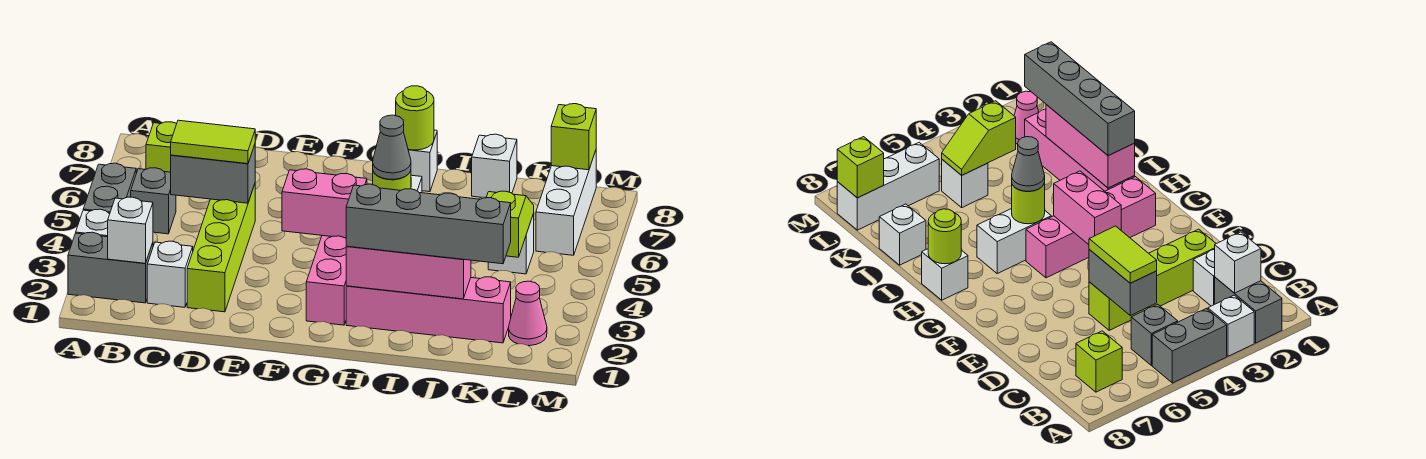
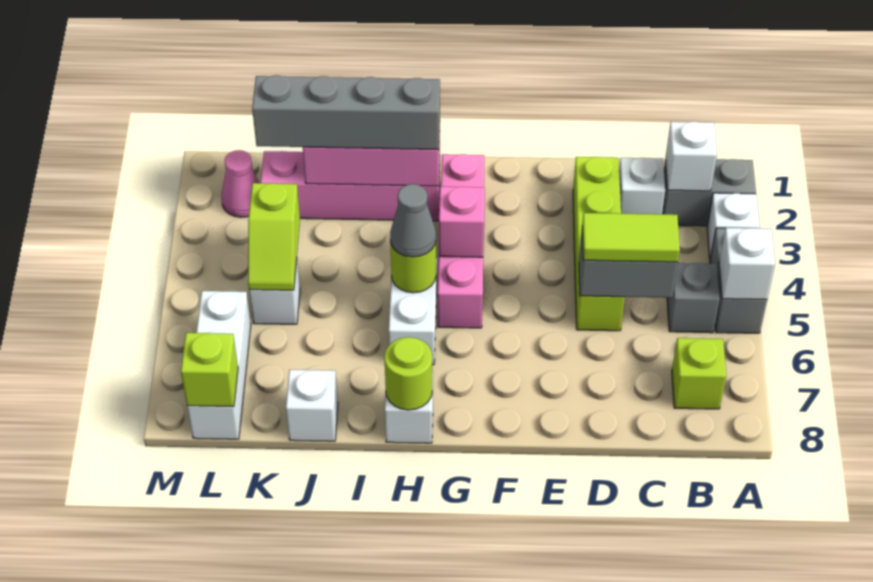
none -> white brick A5 level 2
pink brick F4:G4 level 2 -> pink brick G4 level 2

